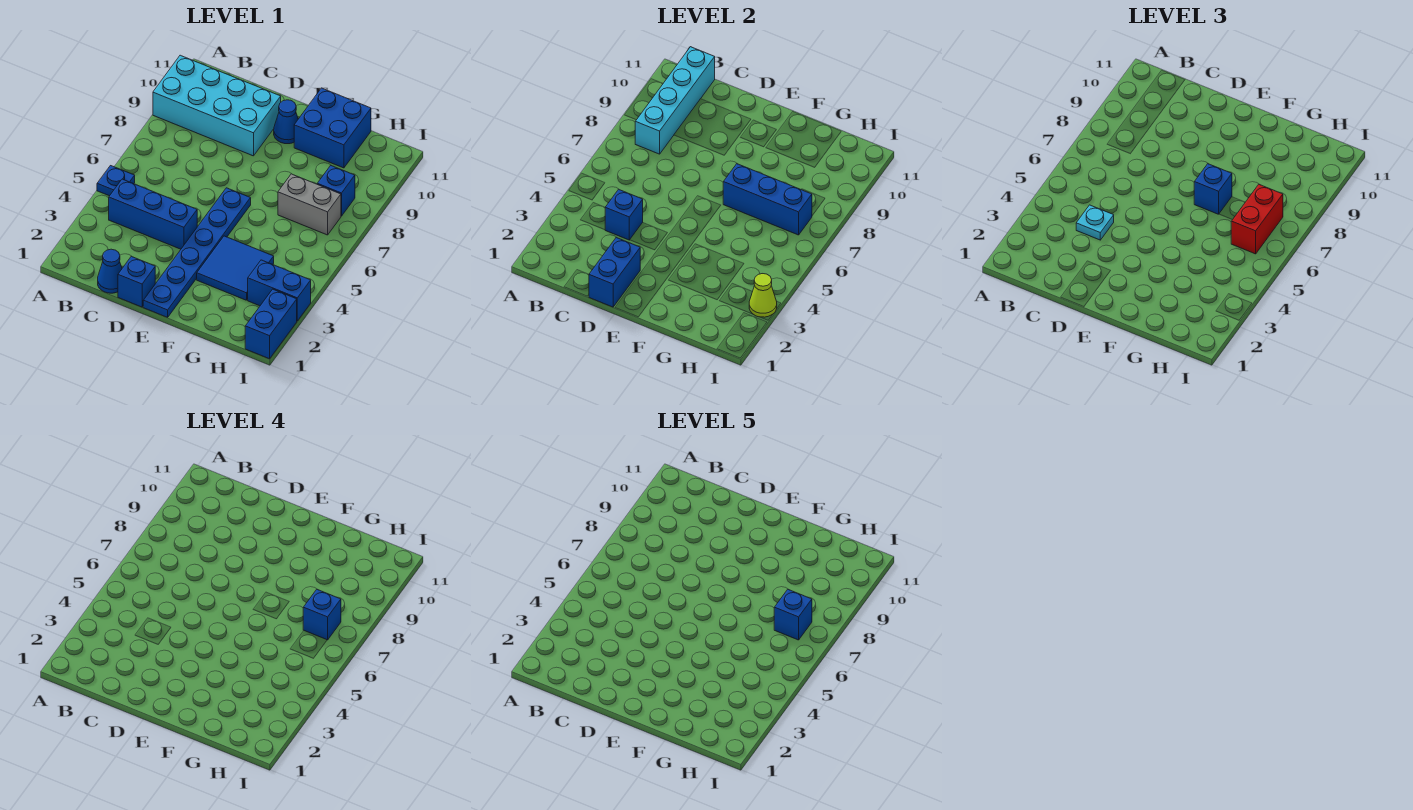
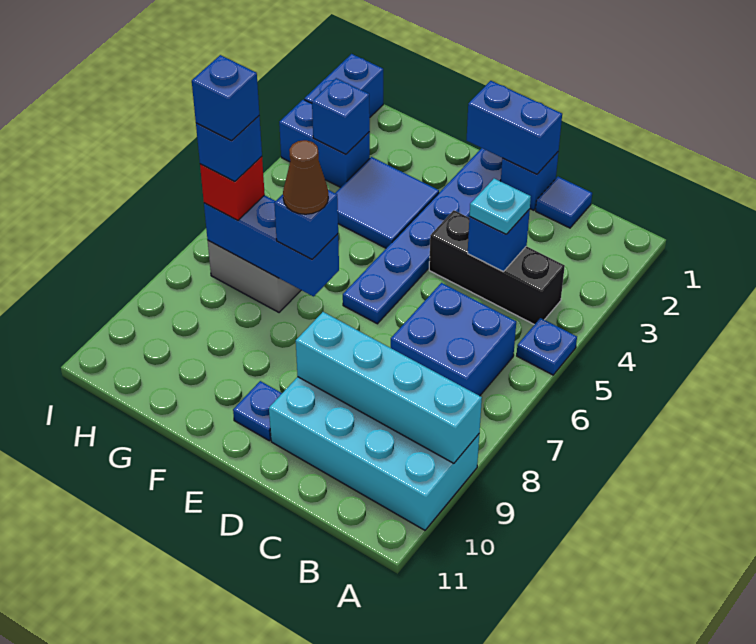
blue brick B4:D4 level 1 -> black brick B4:D4 level 1
cyan brick B8:B11 level 2 -> cyan brick A9:D9 level 2
blue cone C1 level 1 -> blue tile C1 level 1
blue brick D1:D2 level 2 -> blue brick D1:E1 level 2
blue cone E10 level 1 -> blue plate E10 level 1
none -> brown cone F7 level 4
blue brick F10:G11 level 1 -> blue brick B6:C7 level 1
red brick H6:H7 level 3 -> red brick H7 level 3
blue brick H8 level 1 -> blue brick H3 level 2
lime cone I3 level 2 -> none

